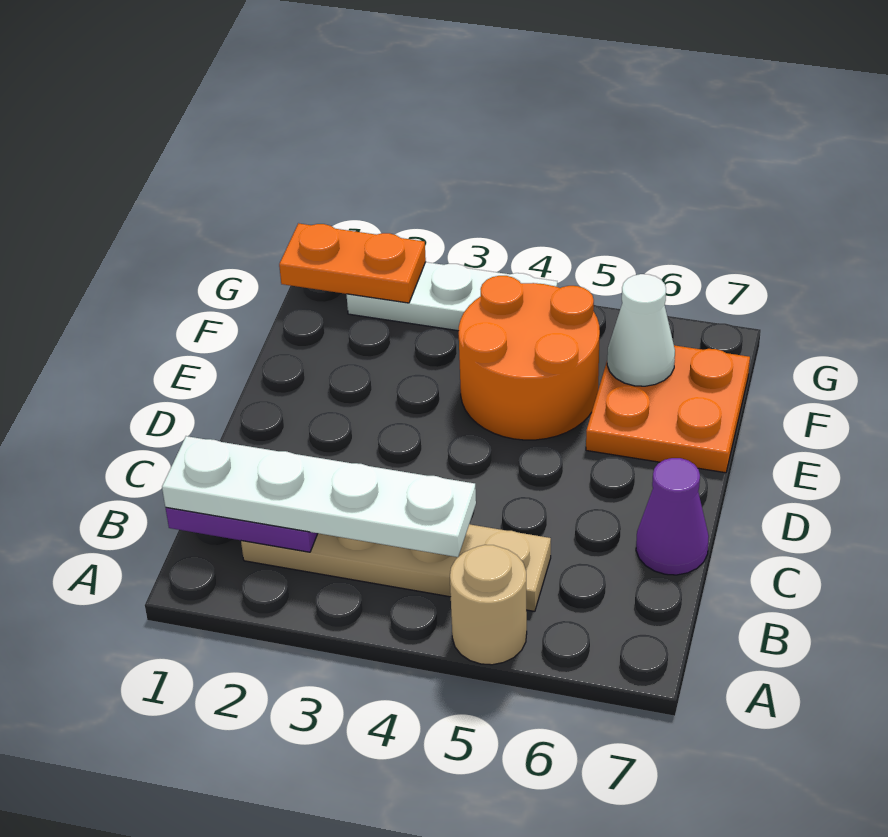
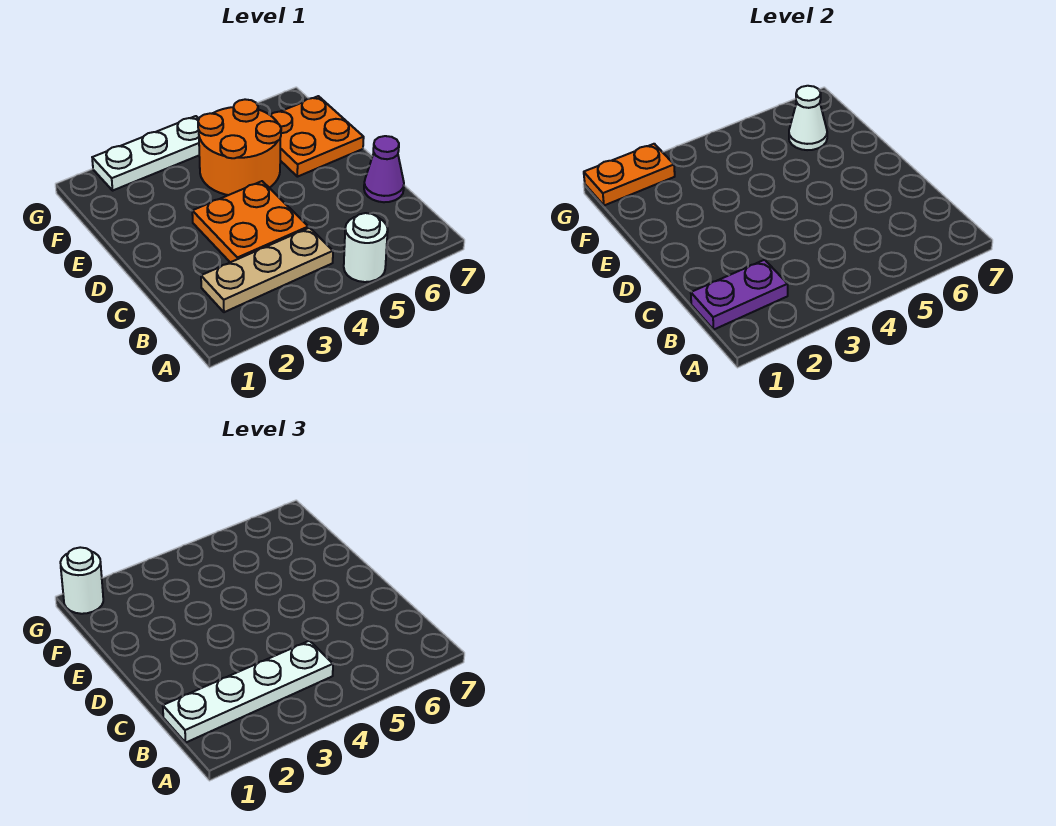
tan round brick A5 level 1 -> white round brick A5 level 1
tan plate B2:B5 level 1 -> tan plate B2:B4 level 1
none -> orange plate C3:D4 level 1
none -> white round brick G1 level 3

